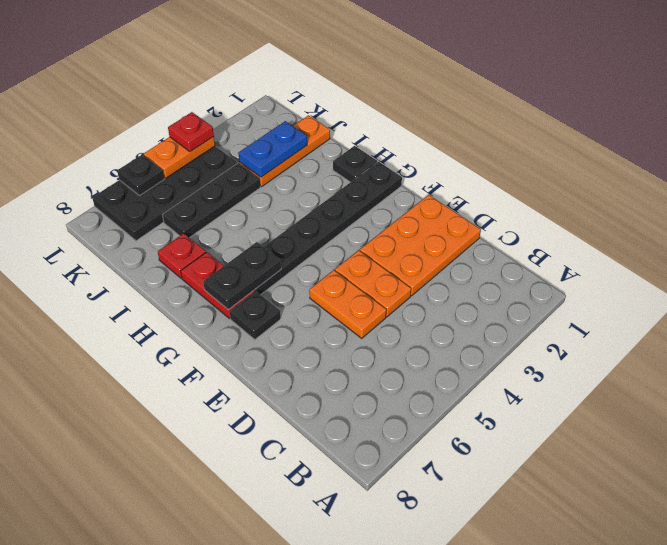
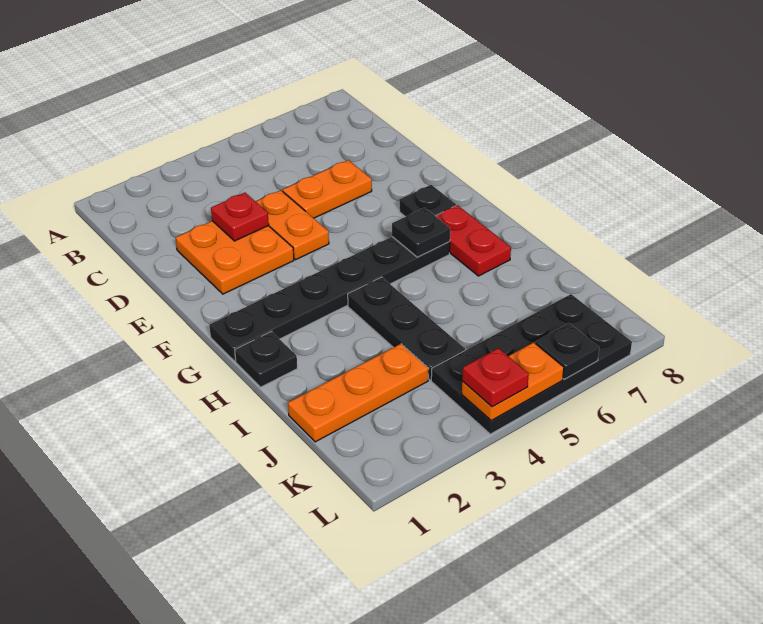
orange plate D1:E3 level 1 -> orange plate D2:E3 level 1
orange plate D5:E5 level 1 -> orange plate D5:D6 level 1
black plate G6:G7 level 2 -> black plate G6 level 2
red plate I7 level 1 -> red plate D3 level 2
blue plate J2:J3 level 2 -> none
black plate J4:J6 level 1 -> black plate H4:J4 level 1

